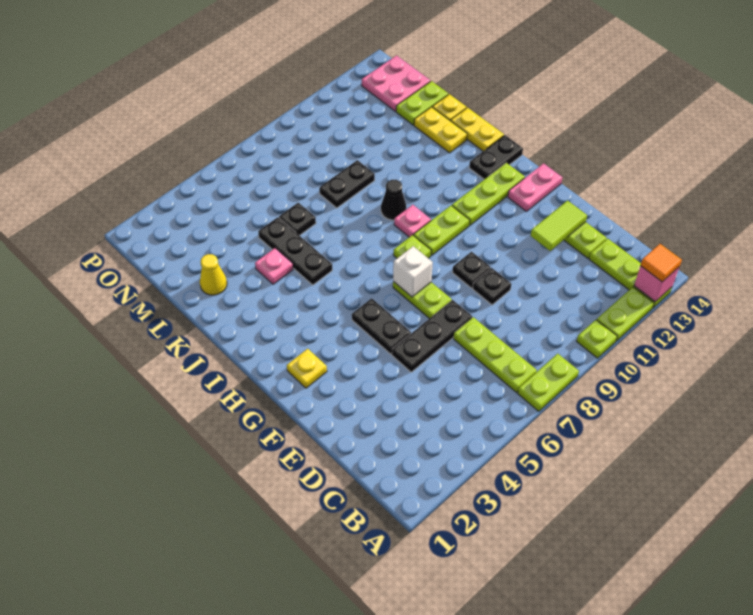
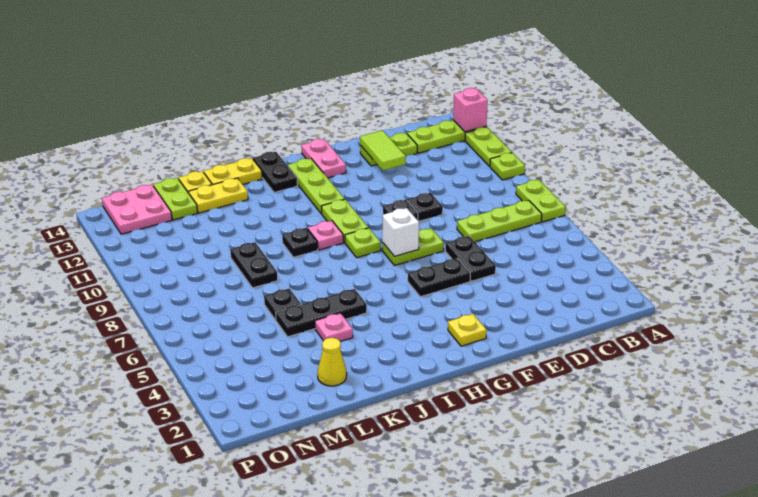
orange tile A13 level 3 -> none
black plate E5:E7 level 1 -> black plate E5:E6 level 1
black cone J9 level 1 -> black plate J9 level 1

